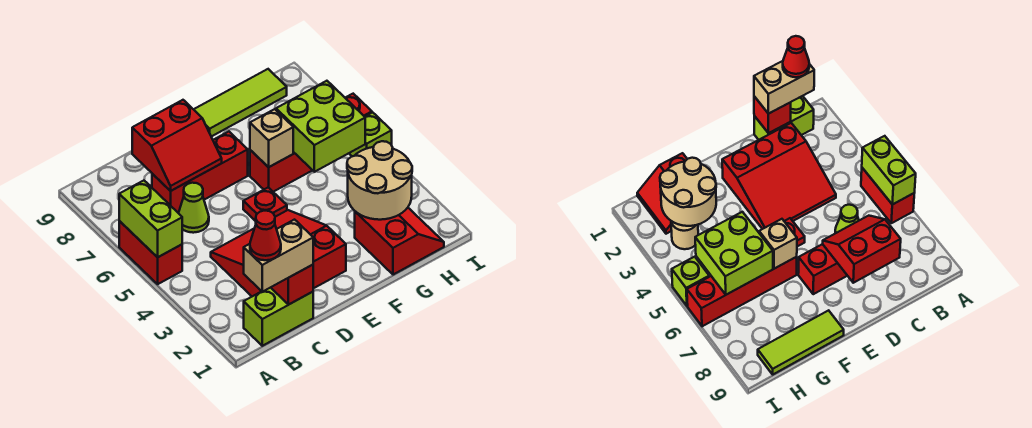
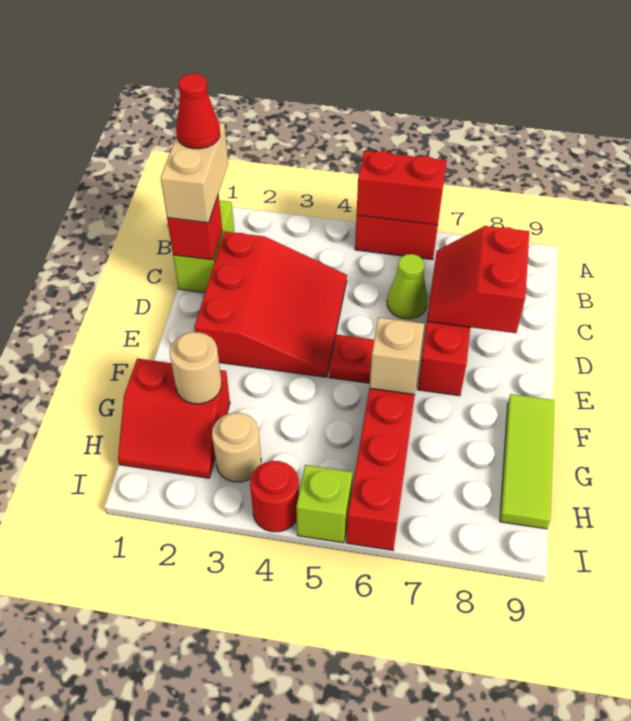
lime brick A5:A6 level 2 -> red brick A5:A6 level 2
tan round brick G2:H3 level 2 -> tan round brick G2 level 2
lime brick G5:H6 level 2 -> none
none -> red round brick I4 level 1

